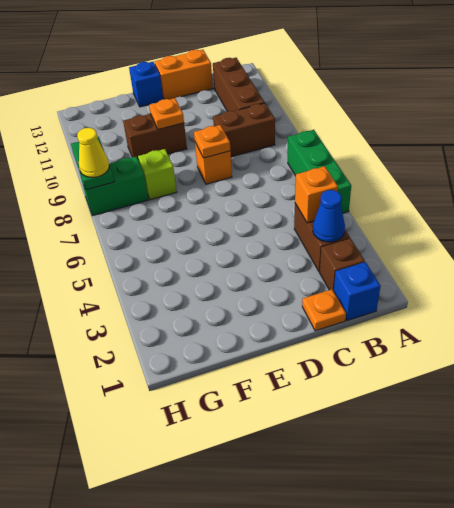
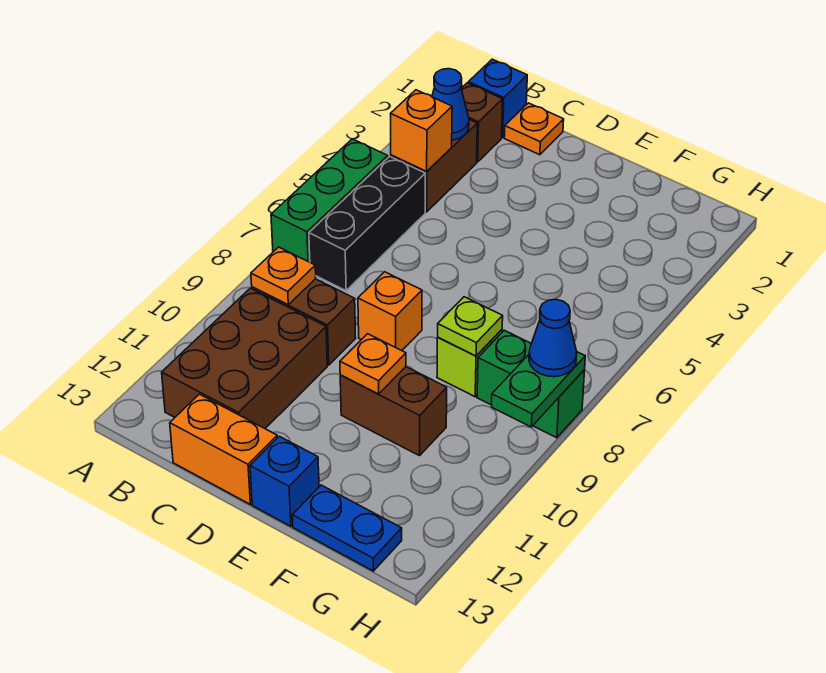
none -> black brick B5:B7 level 1
brown brick B10:B12 level 1 -> brown brick B10:C12 level 1
orange plate D8 level 2 -> orange plate B9 level 2
none -> lime plate F8 level 2
none -> blue plate F13:G13 level 1
yellow cone H8 level 3 -> blue cone H8 level 3

